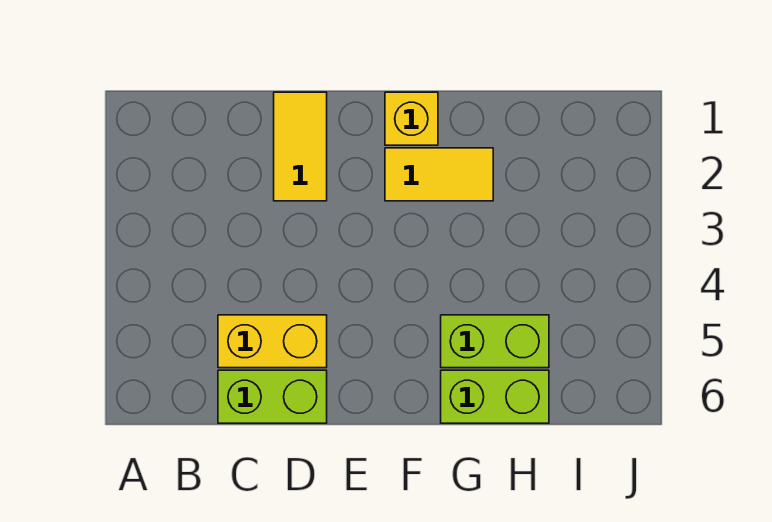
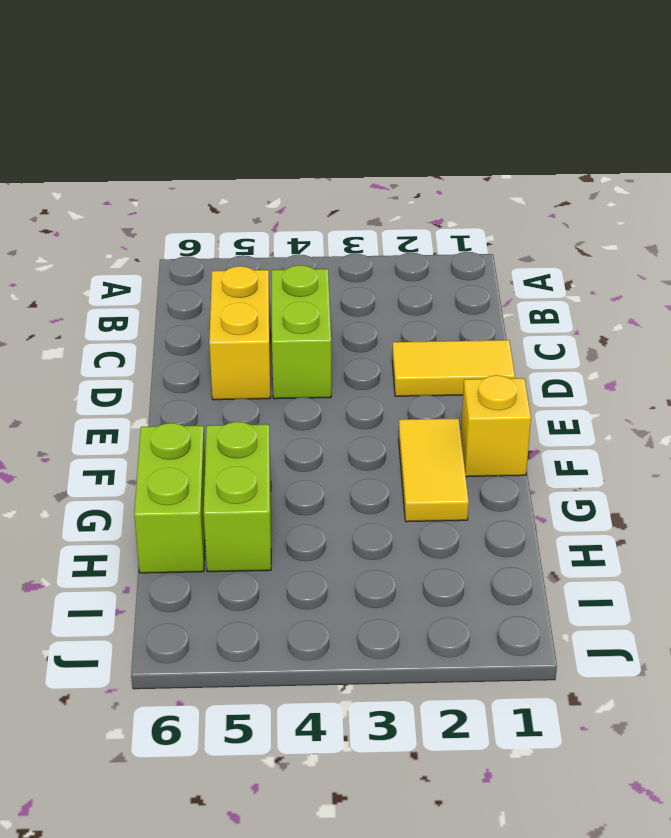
lime brick C6:D6 level 1 -> lime brick C4:D4 level 1

